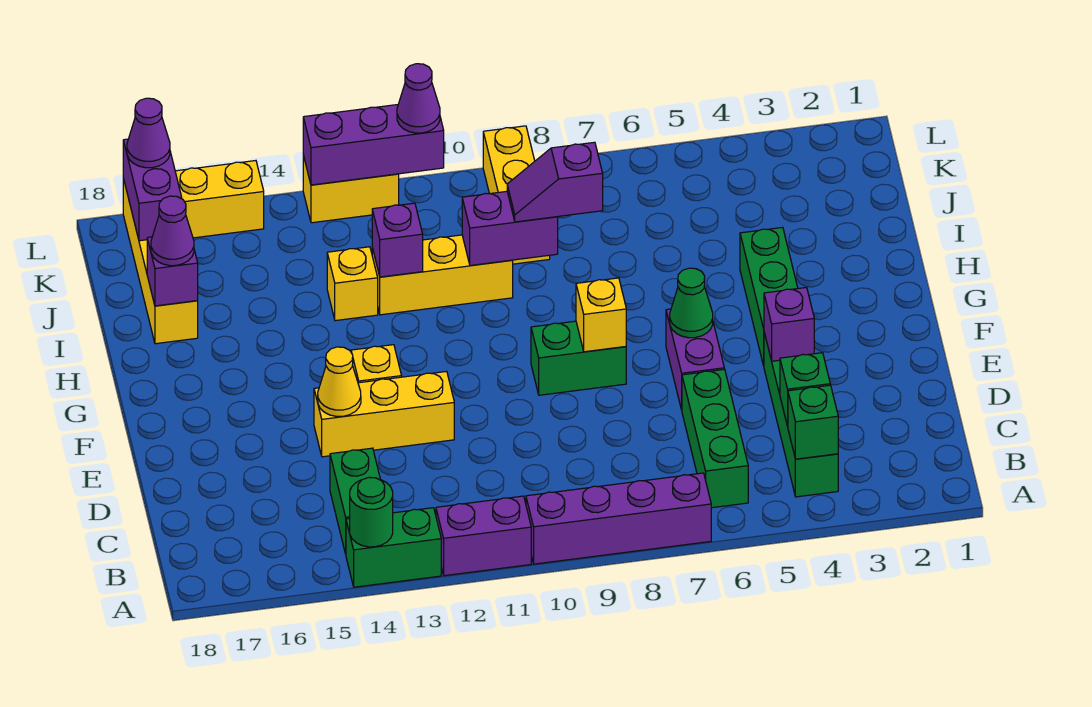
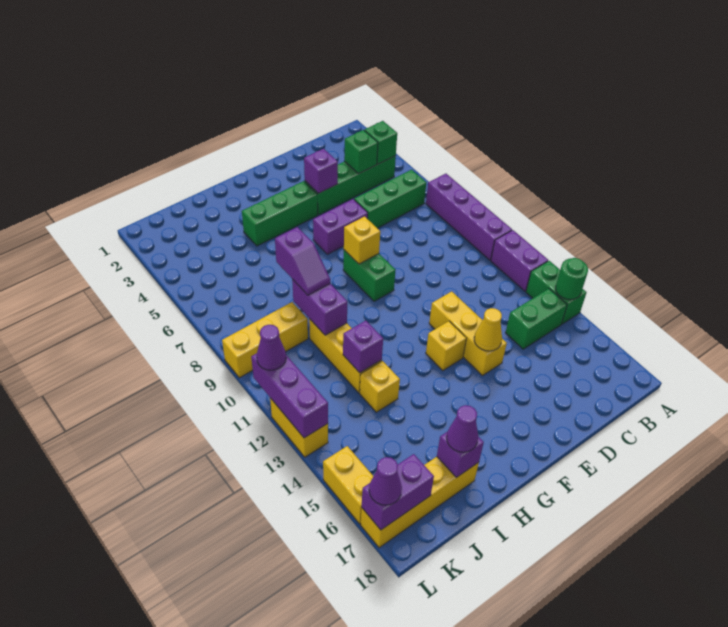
green cone F6 level 2 -> none

